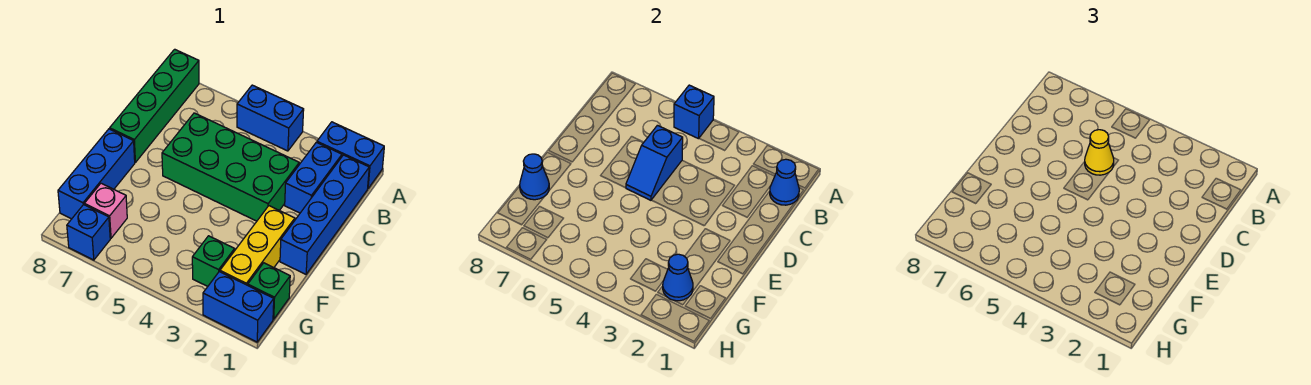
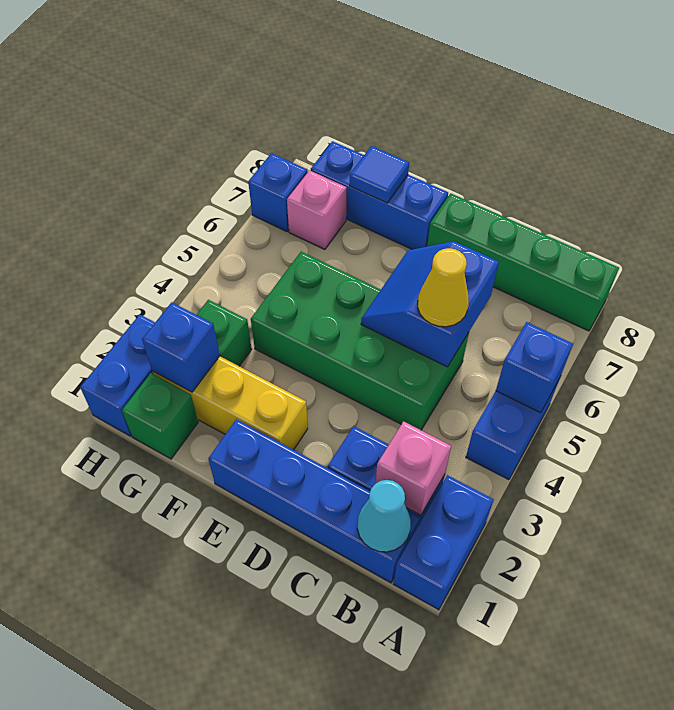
blue cone B1 level 2 -> cyan cone B1 level 2
none -> pink brick B2 level 2
green brick C3:D6 level 1 -> green brick C4:F5 level 1
blue slope C5:D5 level 2 top C -> blue slope C5:D6 level 2 top C
blue cone F8 level 2 -> blue tile F8 level 2
blue cone G2 level 2 -> blue brick G2 level 2

